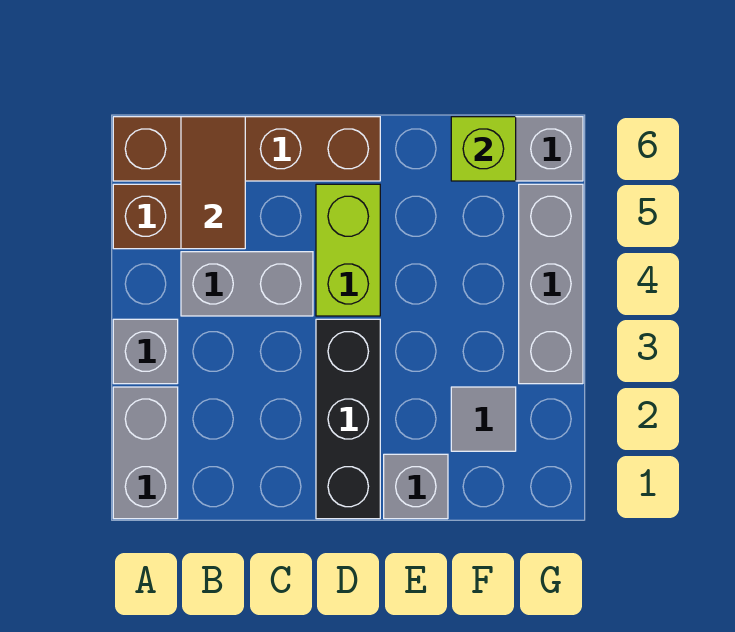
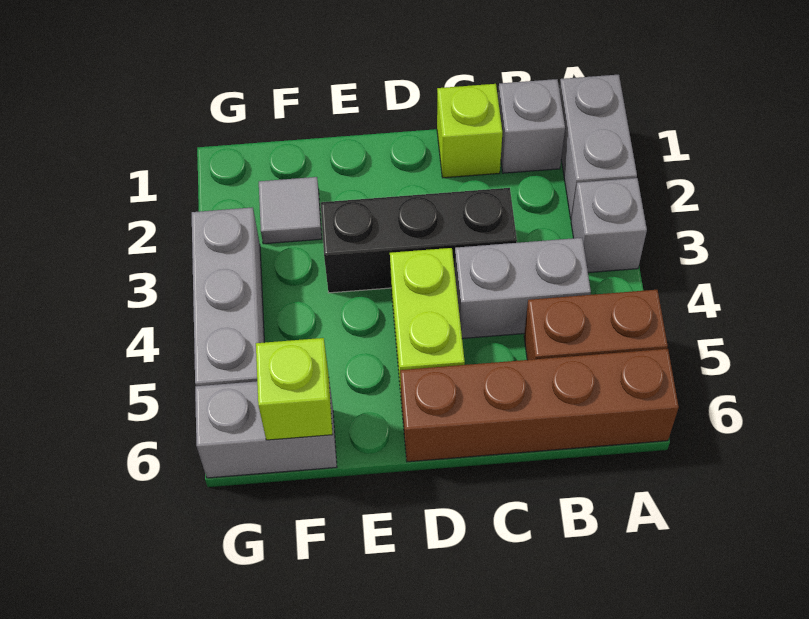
brown tile B5:B6 level 2 -> none
none -> lime brick C1 level 1
black brick D1:D3 level 1 -> black brick C3:E3 level 1
grey brick E1 level 1 -> grey brick B1 level 1

